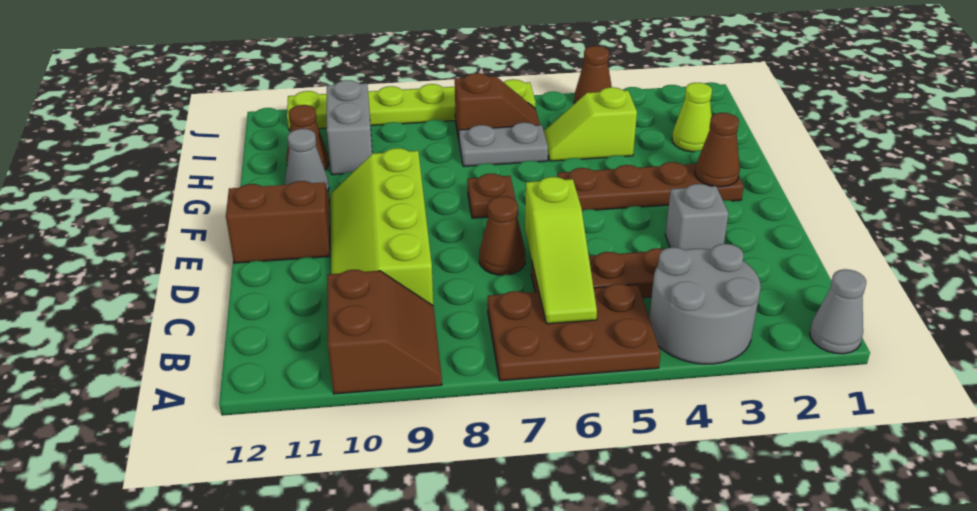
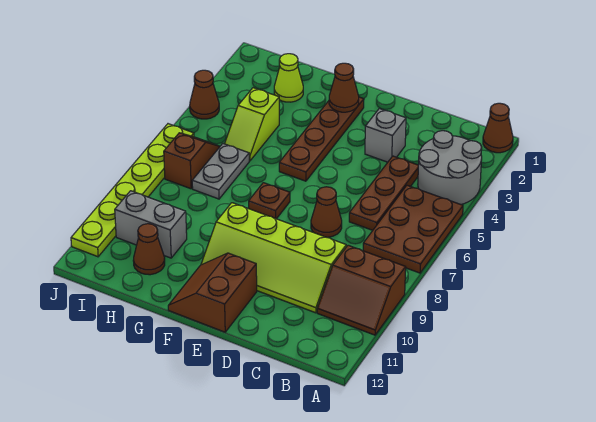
grey cone A1 level 1 -> brown cone A1 level 1
brown slope A9:B10 level 1 top 10 -> brown slope A9:B10 level 1 top 9
lime slope B6:D6 level 2 top D -> none
grey cone G11 level 1 -> none

